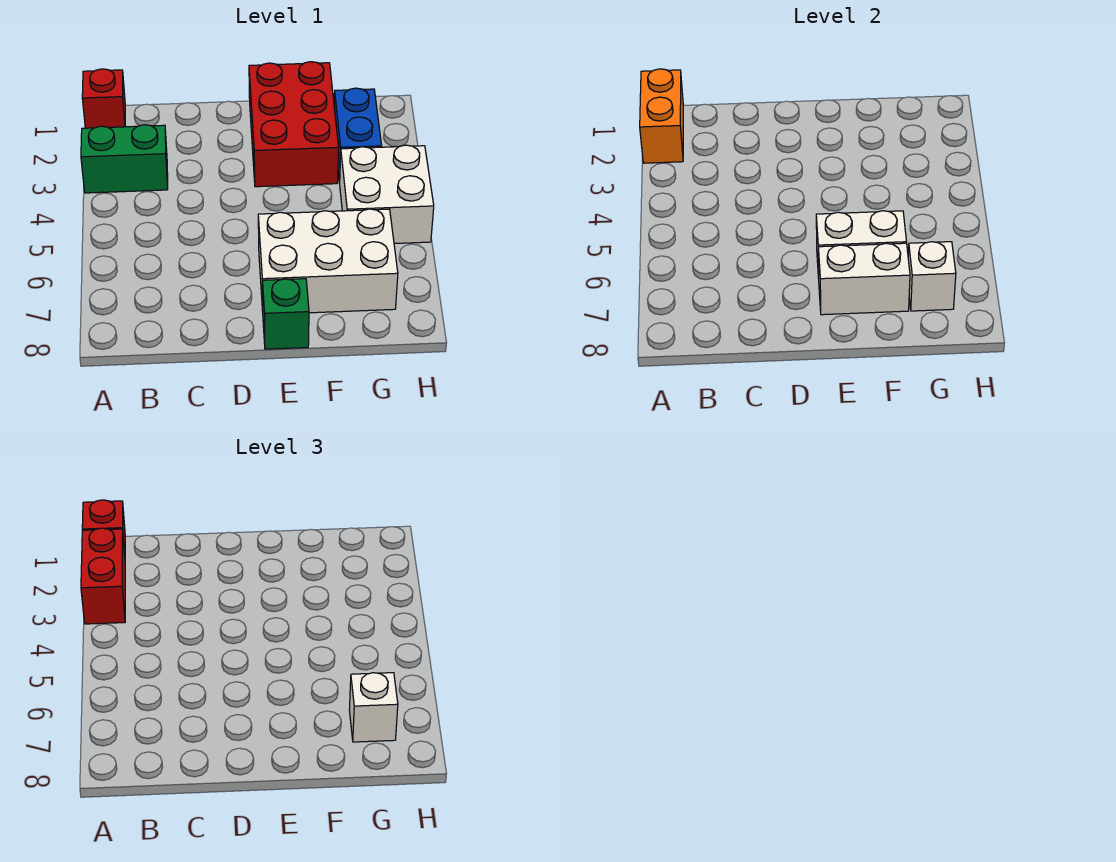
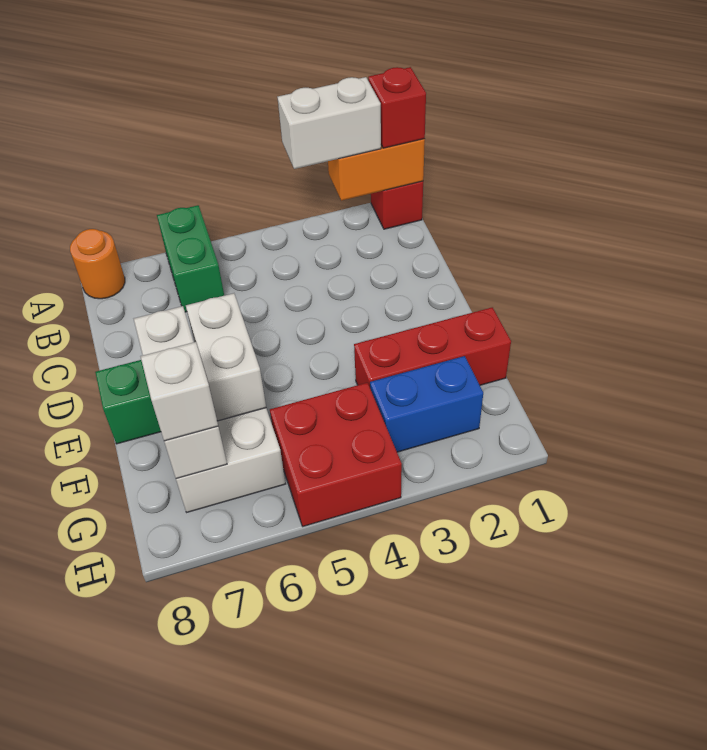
red brick A2:A3 level 3 -> white brick A2:A3 level 3
green brick A3:B3 level 1 -> green brick A6:B6 level 1
none -> orange round brick A8 level 1
red brick E1:F3 level 1 -> red brick F1:F3 level 1
white brick G4:H5 level 1 -> red brick G4:H5 level 1

